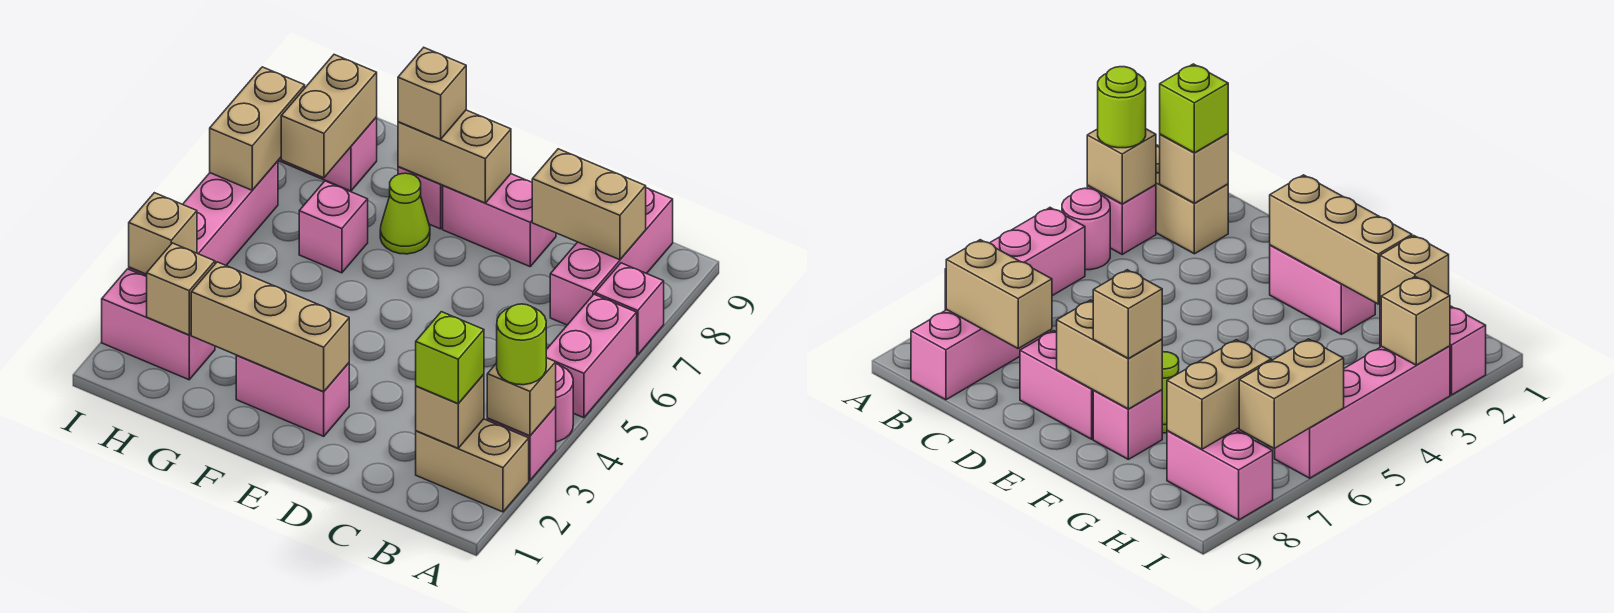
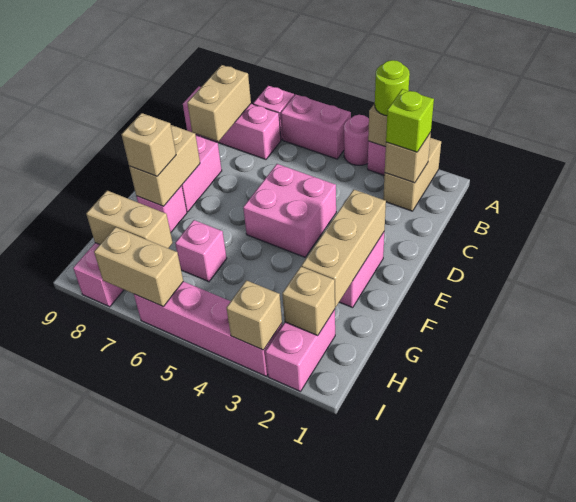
none -> pink brick D4:E5 level 1
lime cone F7 level 1 -> none

